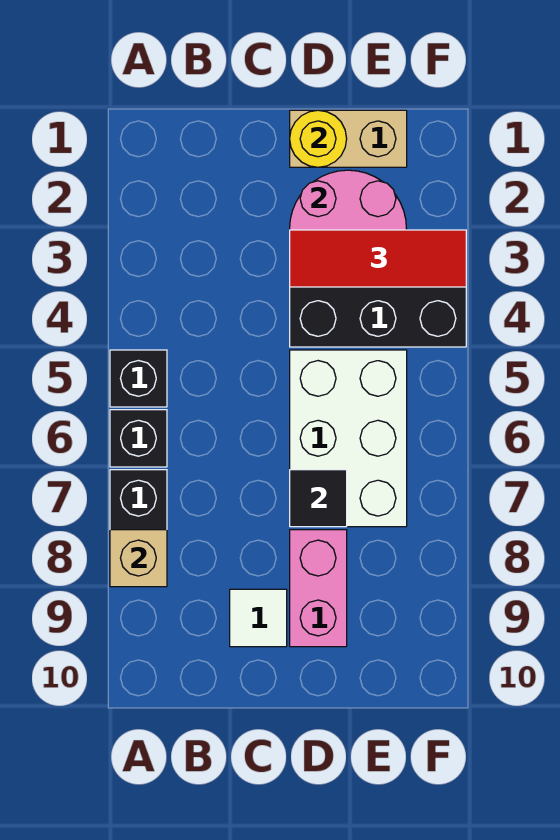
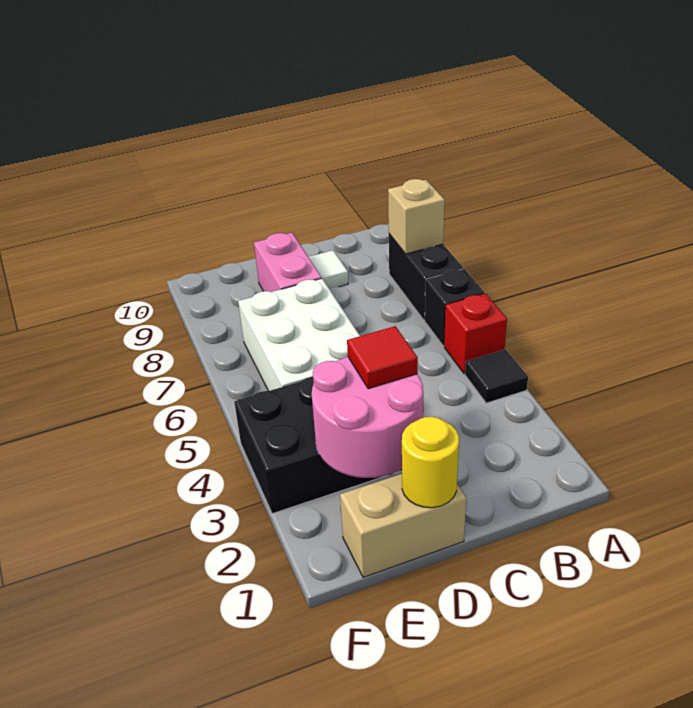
black brick A5 level 1 -> red brick A5 level 1
red tile D3:F3 level 3 -> red tile D3 level 3
black tile D7 level 2 -> black tile A4 level 1

